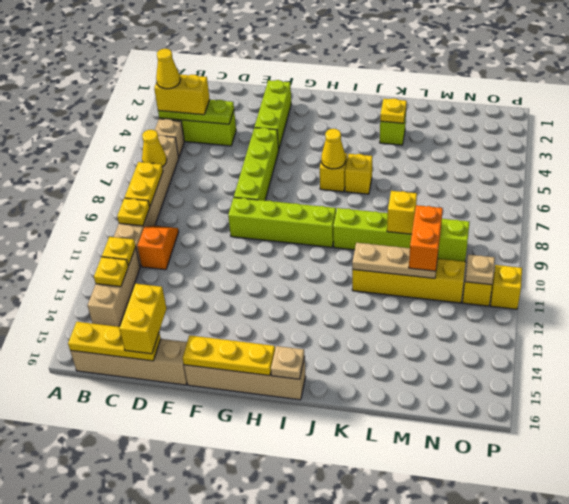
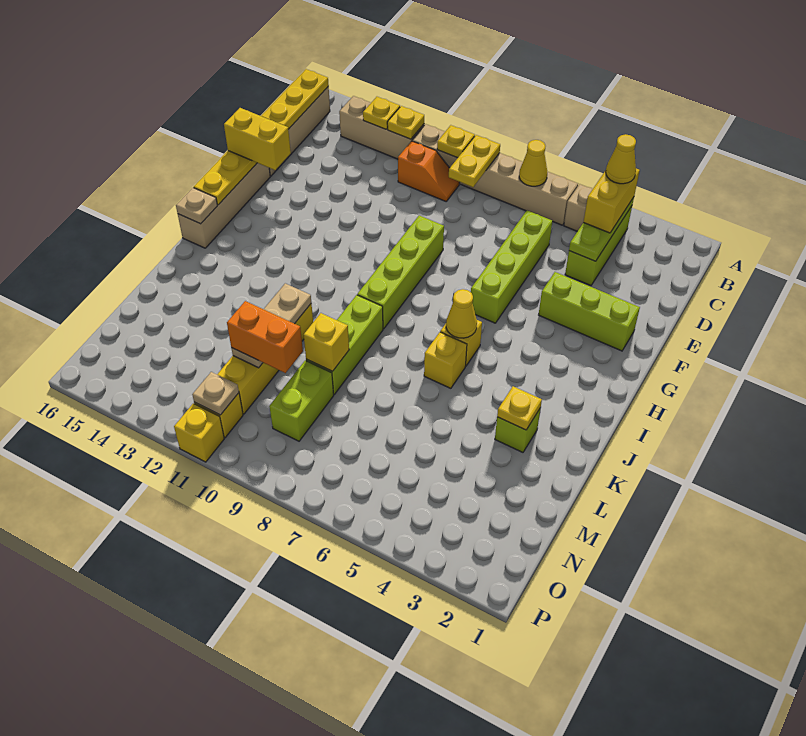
yellow plate B8:B9 level 2 -> yellow plate B9:C9 level 2
yellow brick D15:D16 level 3 -> yellow brick F15:F16 level 3
lime brick F5:F8 level 1 -> lime brick D6:G6 level 1

